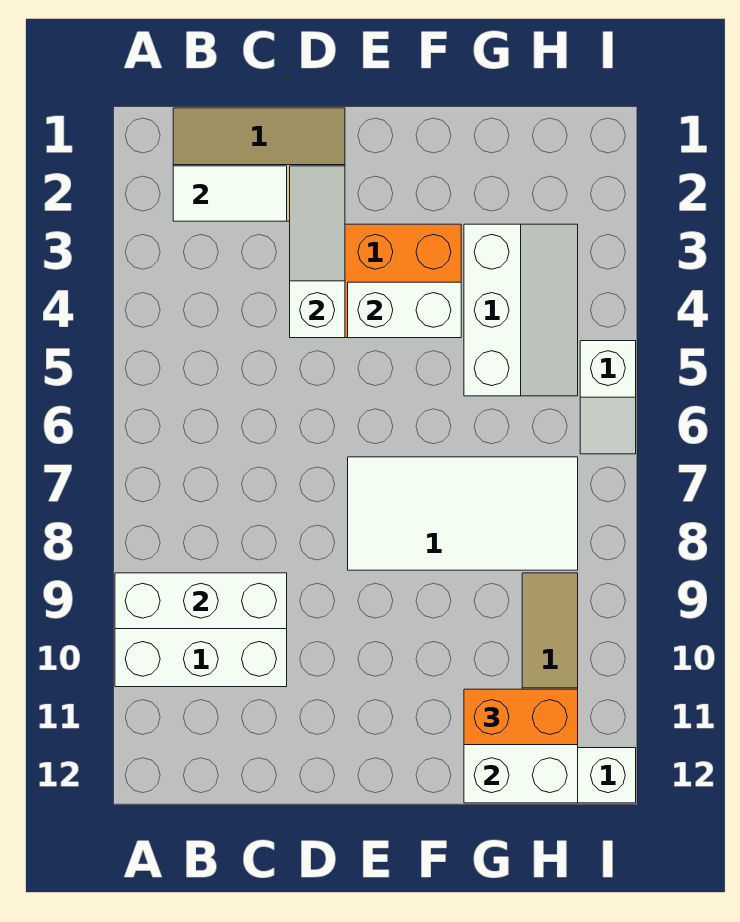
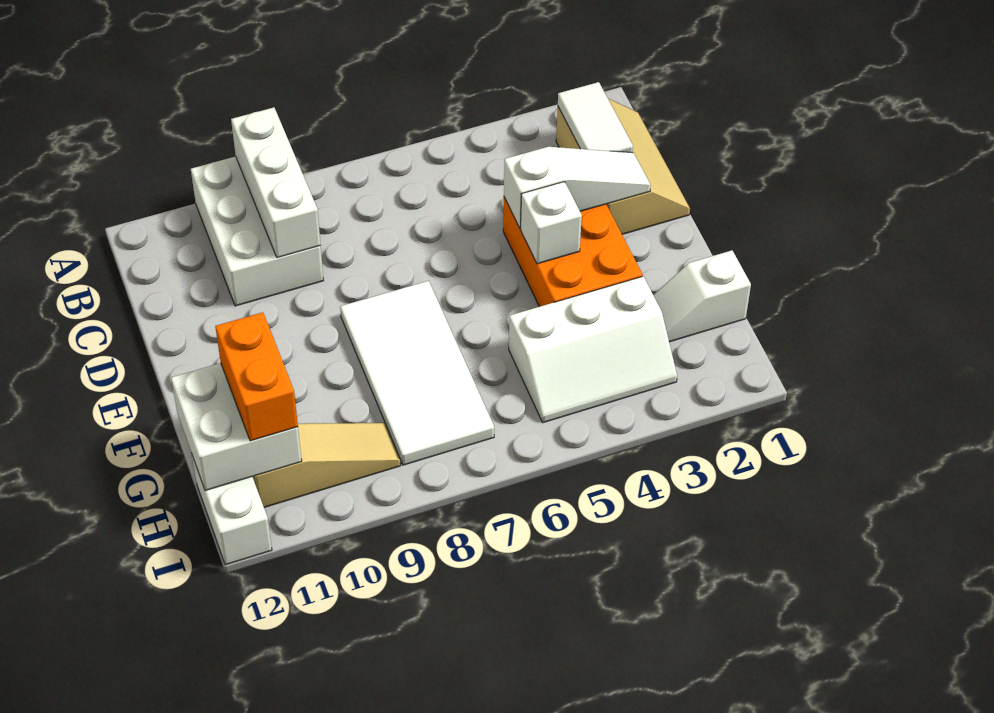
white brick E4:F4 level 2 -> white brick E4 level 2
white slope I5:I6 level 1 top 5 -> white slope G1:G2 level 1 top 1

